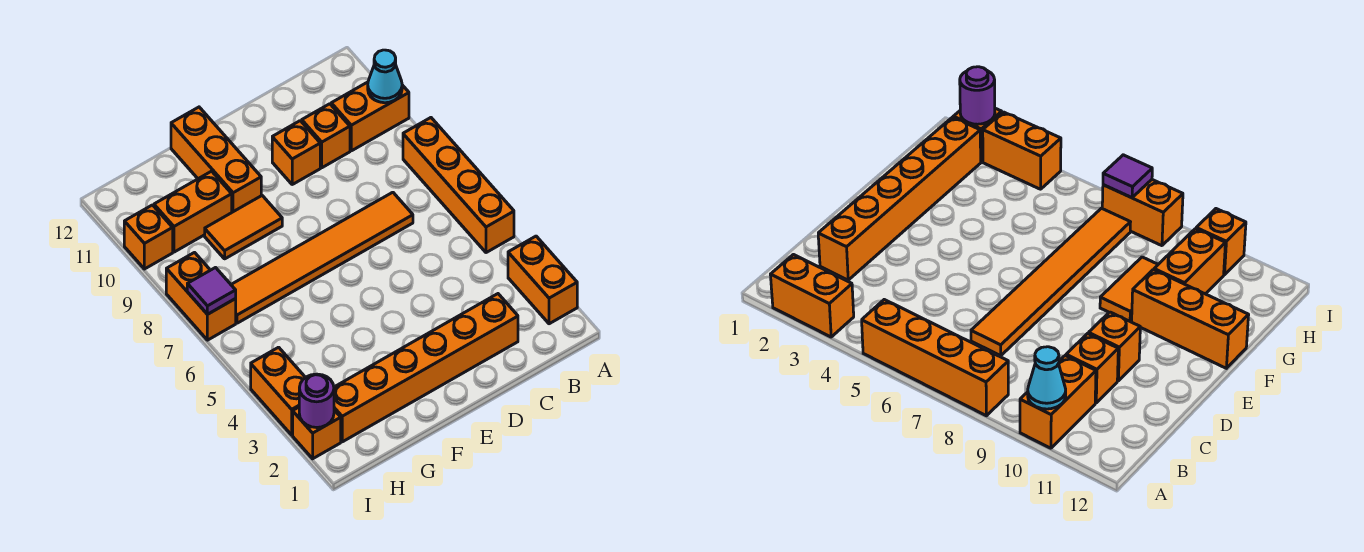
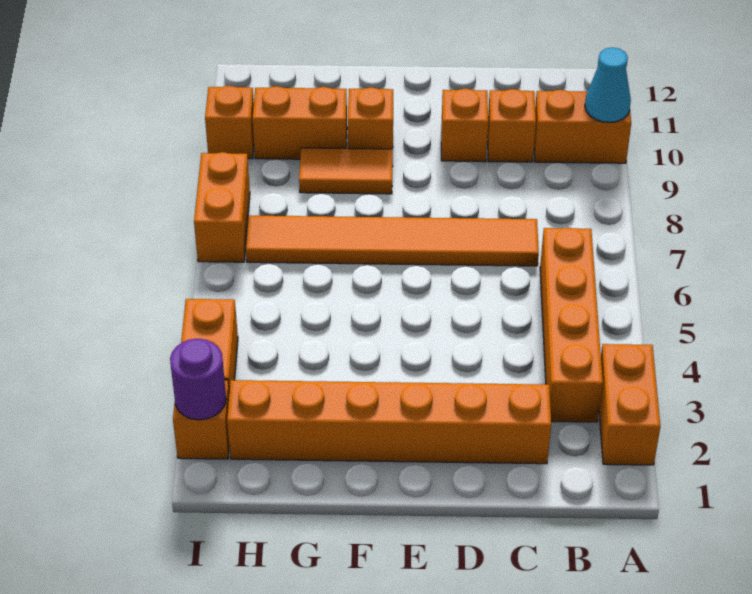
orange brick A5:A8 level 1 -> orange brick B3:B6 level 1
orange brick F10:F12 level 1 -> orange brick F10 level 1
purple tile I7 level 2 -> none

